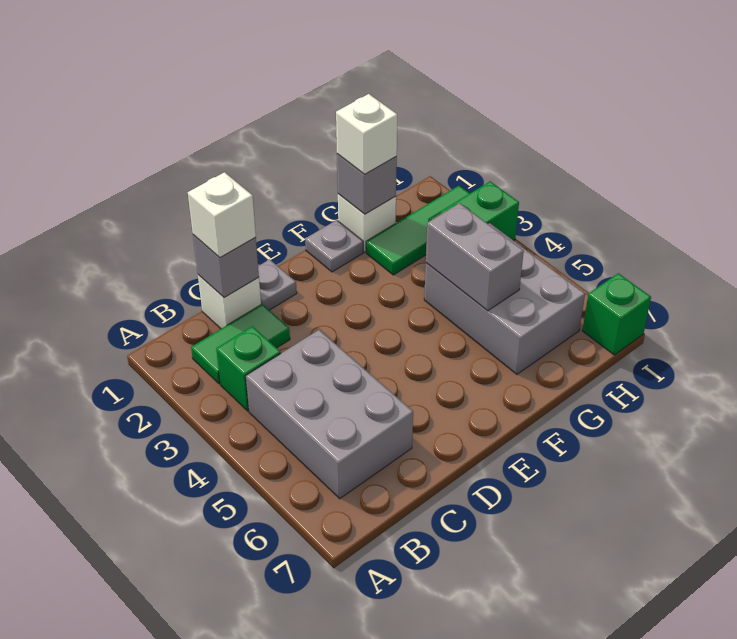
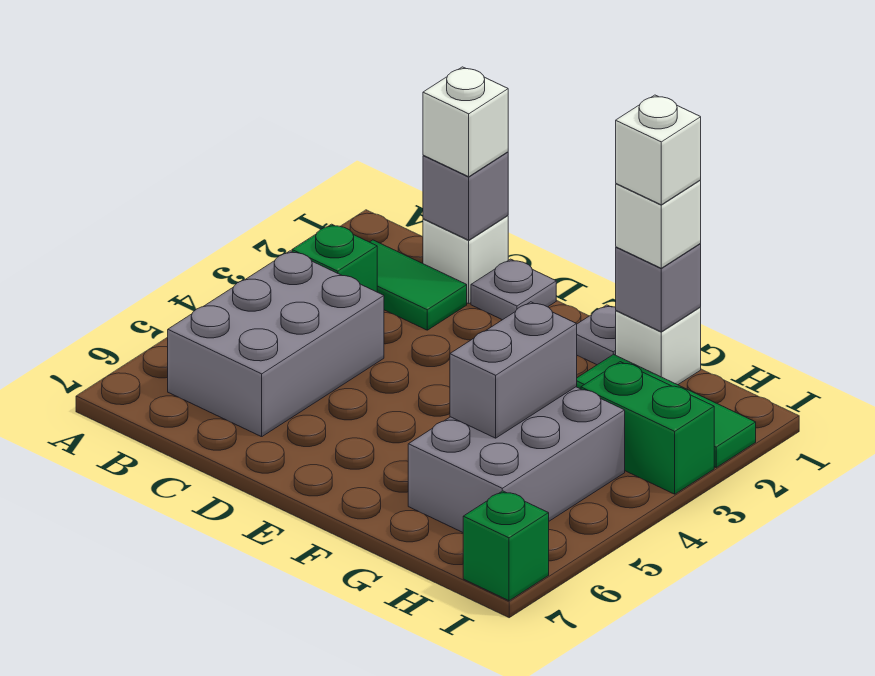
none -> white brick G1 level 4

